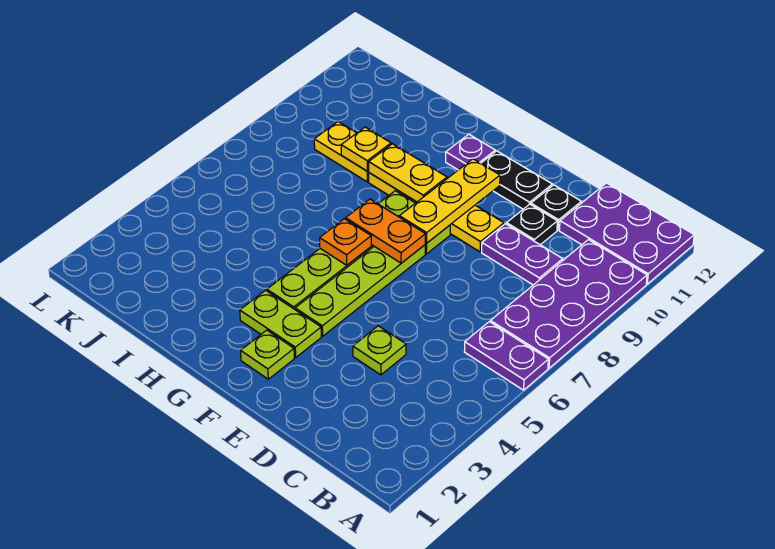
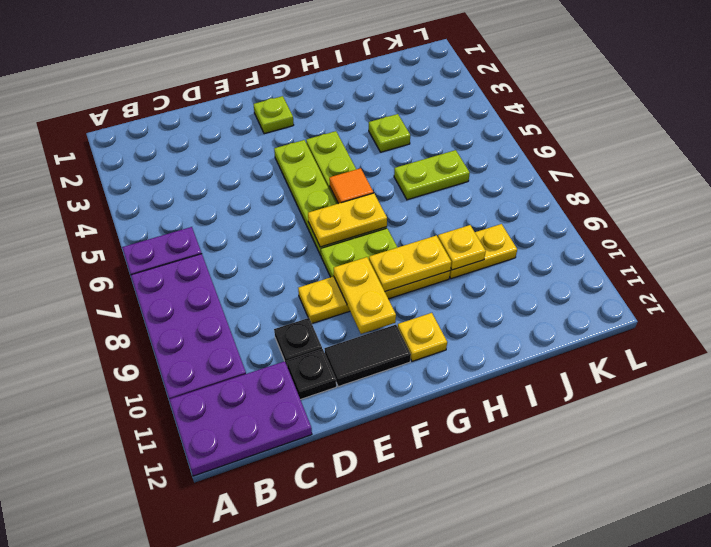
purple plate C9:D9 level 1 -> none
lime plate D4 level 1 -> lime plate I4 level 1
black plate E11:F11 level 1 -> black tile E11:F11 level 1
lime plate F3:G3 level 1 -> lime plate I6:J6 level 1
orange plate F7:G7 level 2 -> yellow plate F7:G7 level 2
yellow plate F8:F10 level 2 -> yellow plate F9:F10 level 2
orange plate G6 level 2 -> orange tile G6 level 2
purple plate G11 level 1 -> yellow plate G11 level 1

